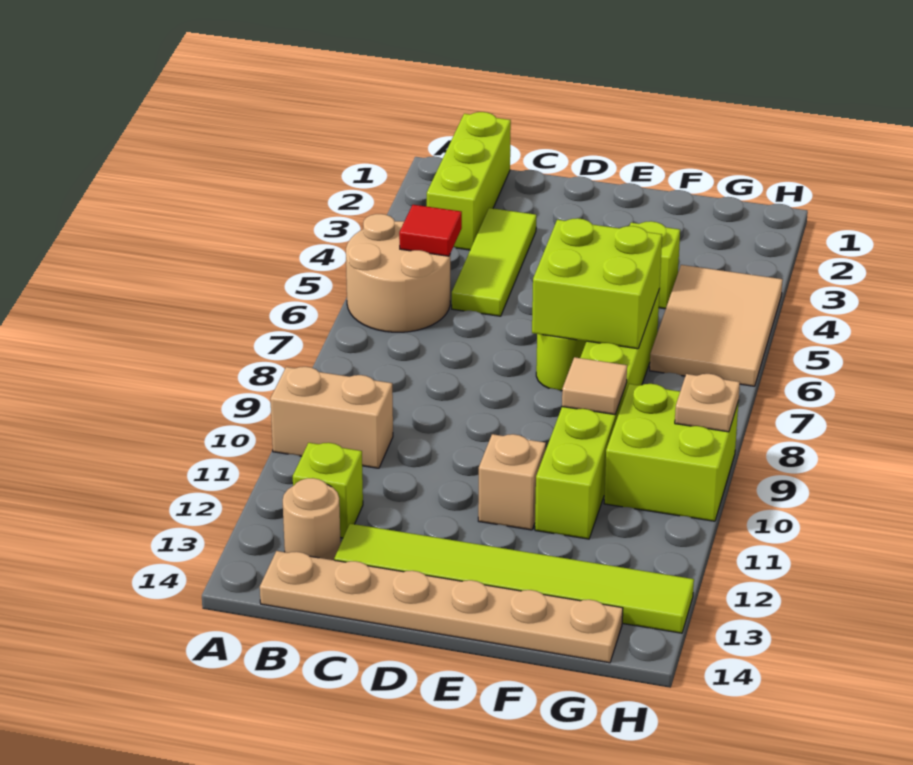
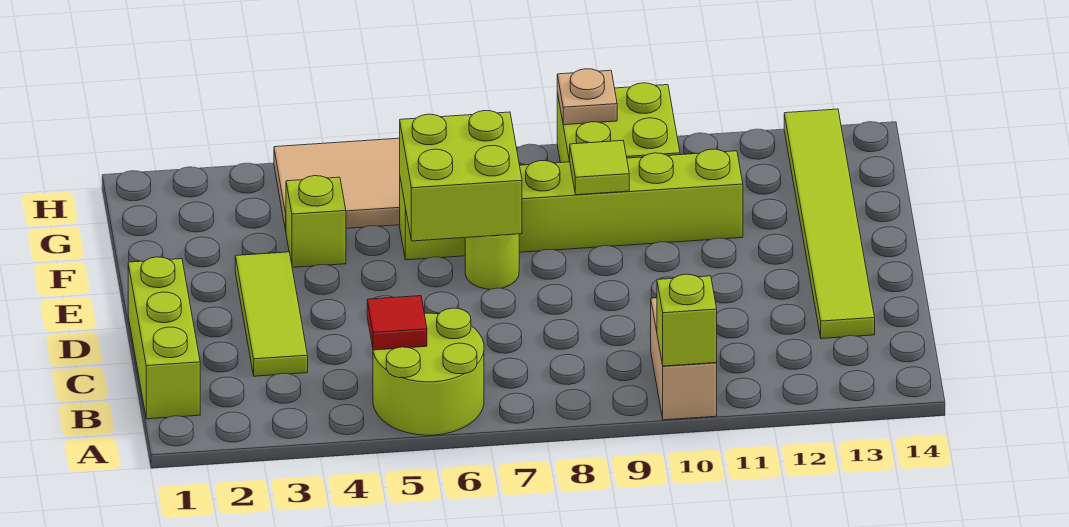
tan round brick A5:B6 level 1 -> lime round brick A5:B6 level 1
lime brick B1:B3 level 1 -> lime brick B1:D1 level 1
lime brick B12 level 1 -> lime brick A10 level 2
tan round brick B13 level 1 -> none
tan plate B14:G14 level 1 -> none
lime tile C3:C5 level 1 -> lime tile C3:E3 level 1
tan brick E11 level 1 -> none
tan tile F9 level 2 -> lime tile F9 level 2

